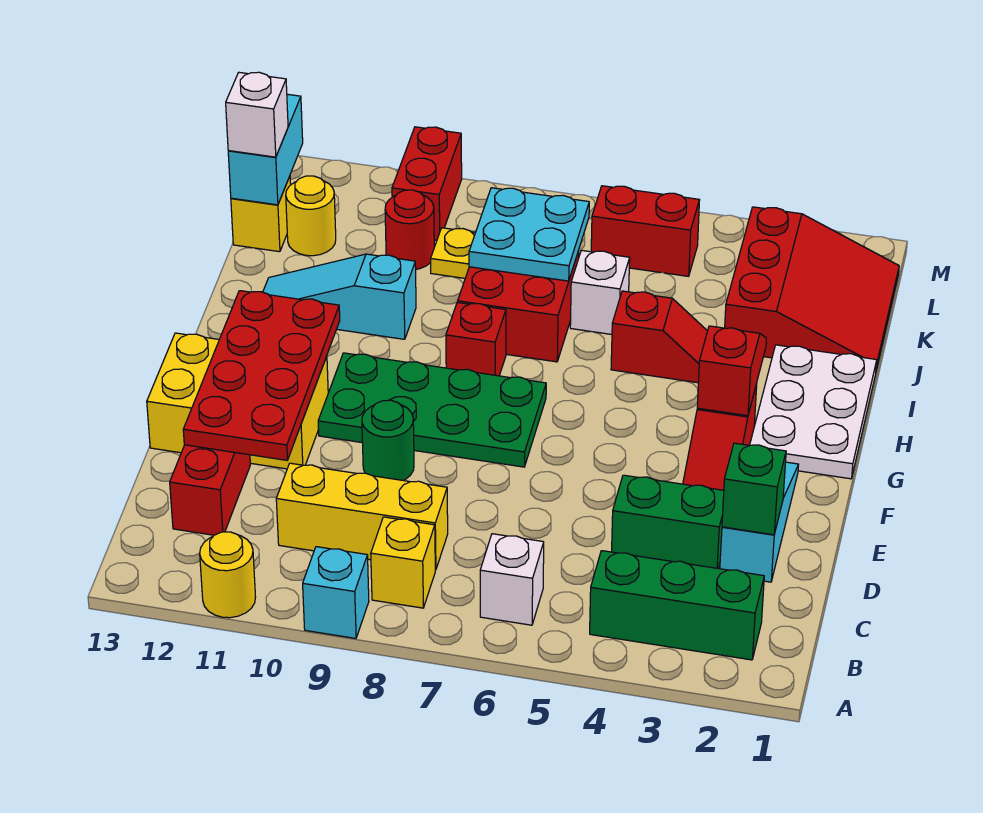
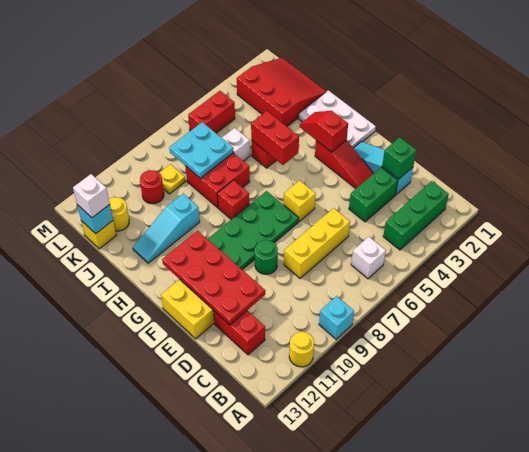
yellow brick B8 level 1 -> yellow brick F6 level 1
yellow brick C8:C10 level 1 -> yellow brick D6:D8 level 1
cyan brick K13:L13 level 2 -> cyan brick K13 level 2
red brick L10:M10 level 1 -> red brick H5:I5 level 2

